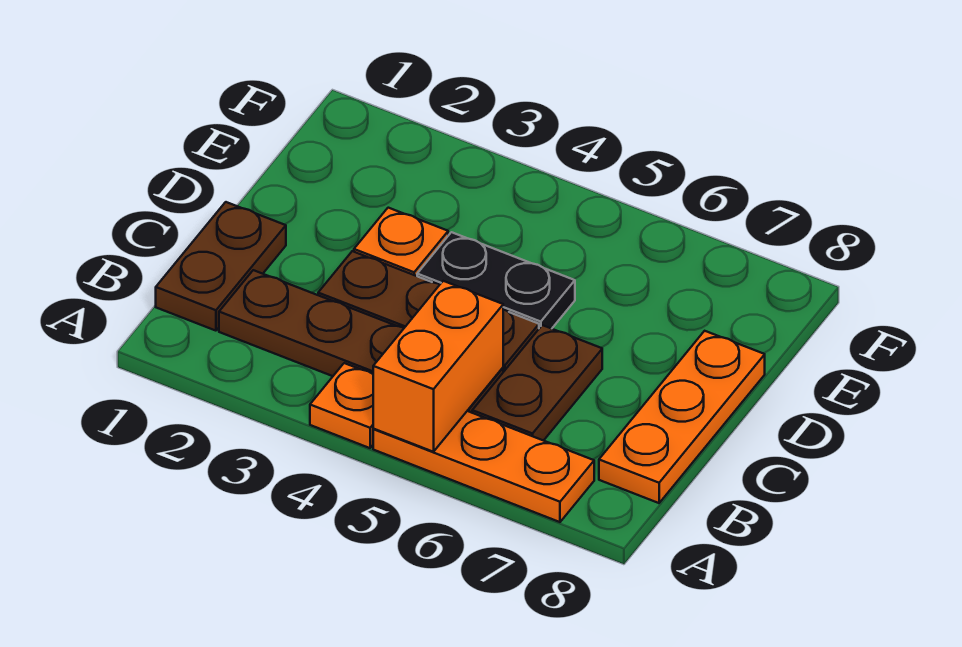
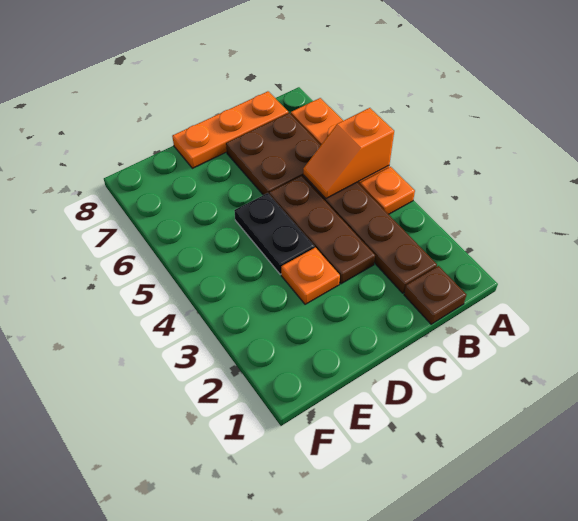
orange brick A5:B5 level 2 -> orange slope A5:B5 level 2 top A
brown plate B1:C1 level 1 -> brown plate B1 level 1
brown plate B6:C6 level 1 -> brown plate B6:C7 level 1

